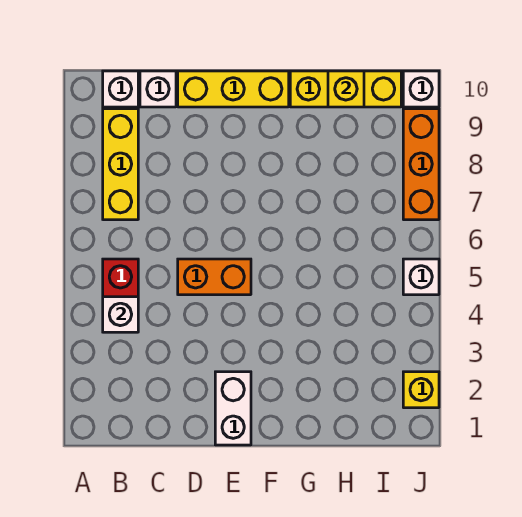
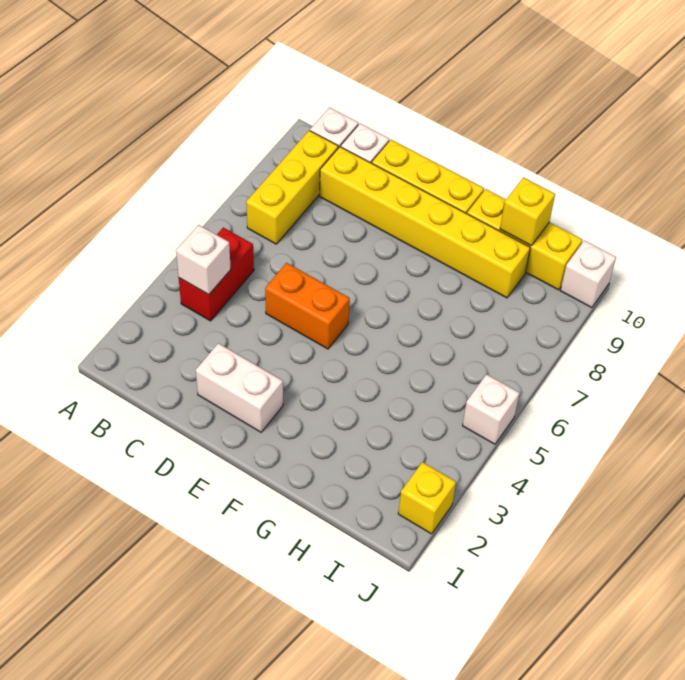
none -> yellow brick C9:H9 level 1
white brick E1:E2 level 1 -> white brick D2:E2 level 1
orange brick J7:J9 level 1 -> none

